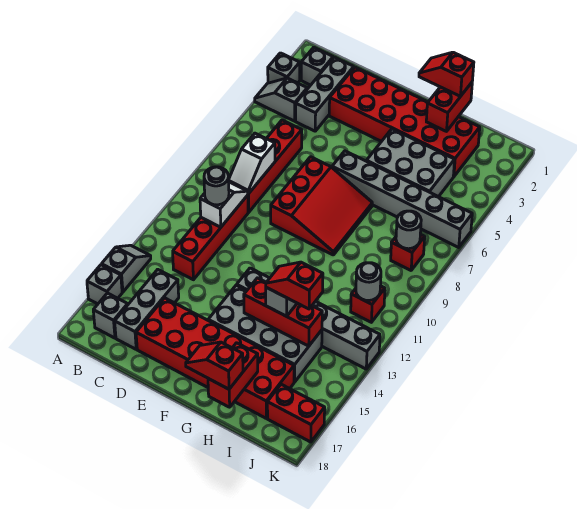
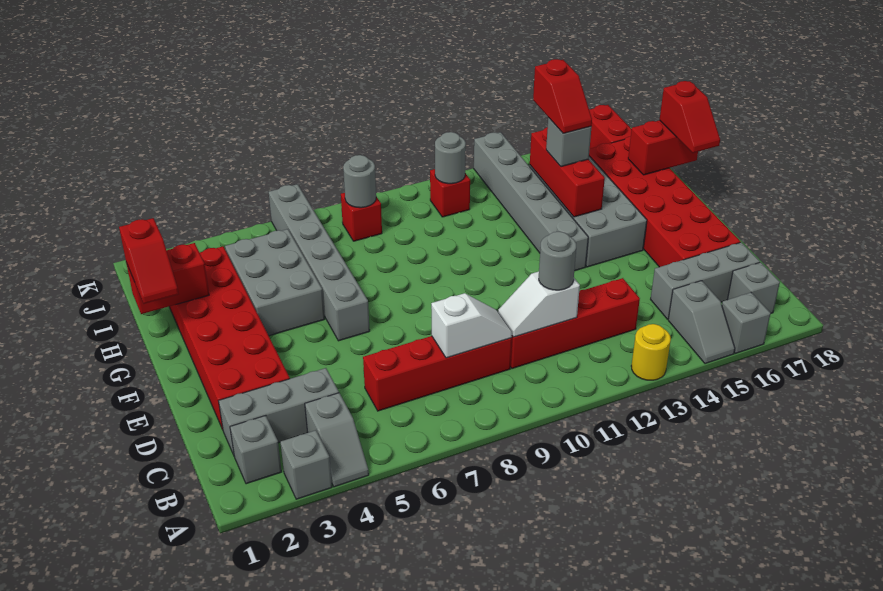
none -> yellow round brick A13 level 1
grey slope A14:A15 level 1 top 15 -> grey slope A15:B15 level 1 top B
red slope E7:G9 level 1 top E -> none

